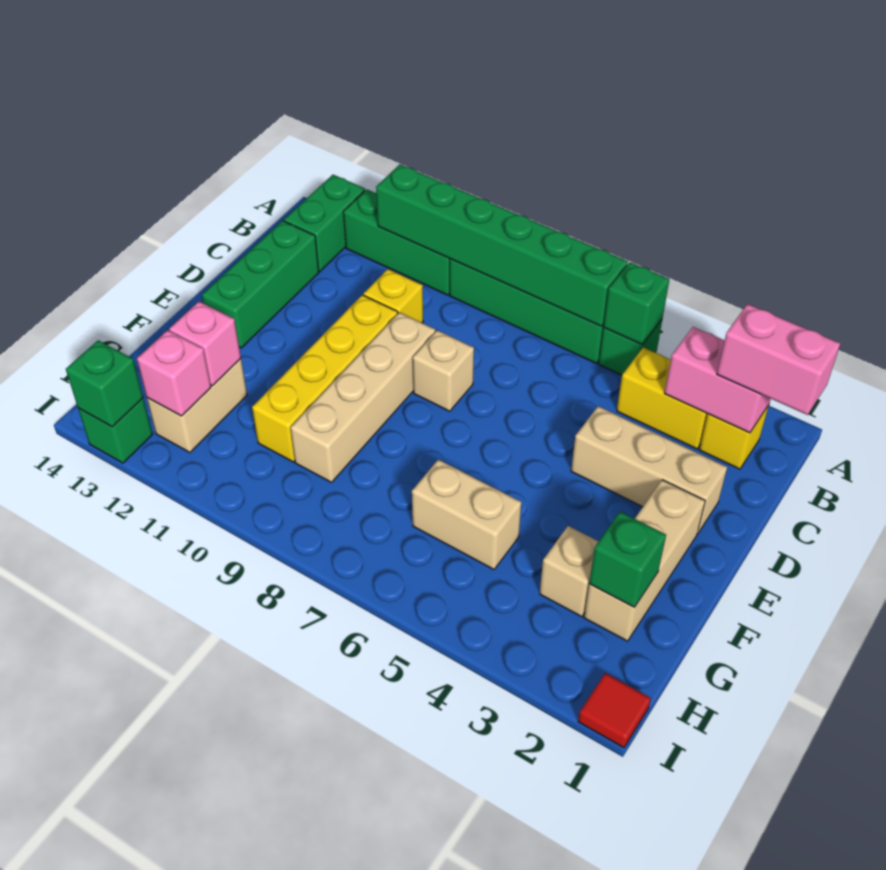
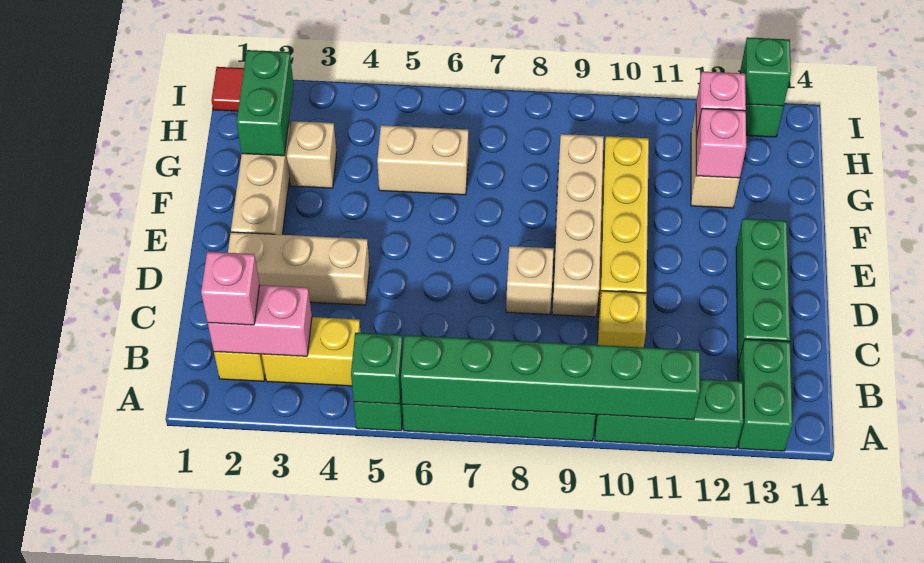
pink brick B1:B2 level 3 -> pink brick B2 level 3
green brick G2 level 2 -> green brick G2:H2 level 2

